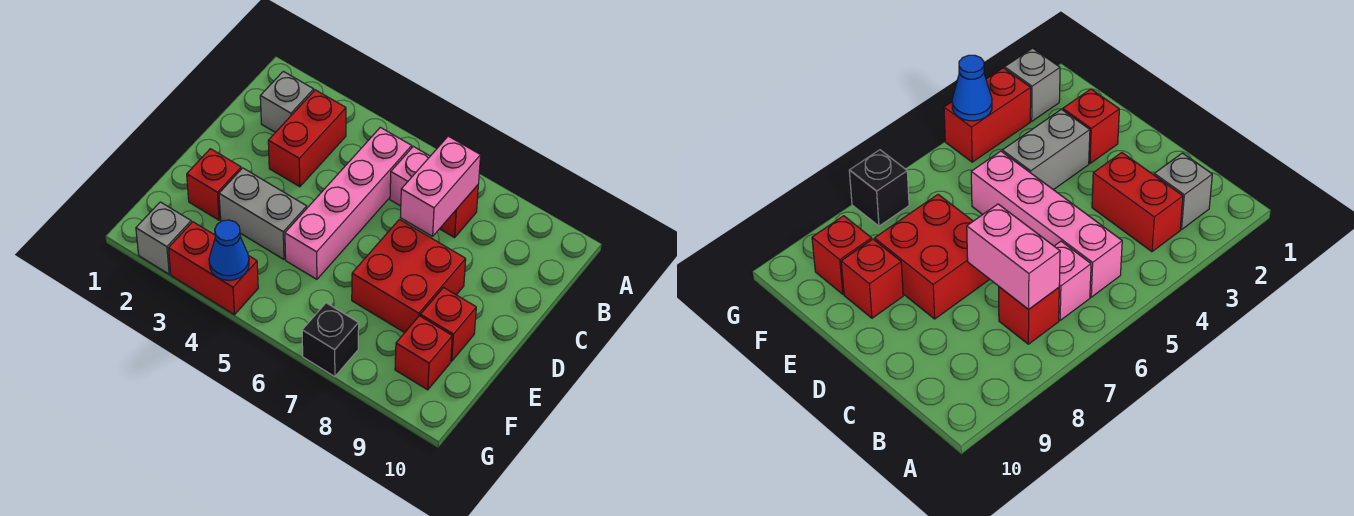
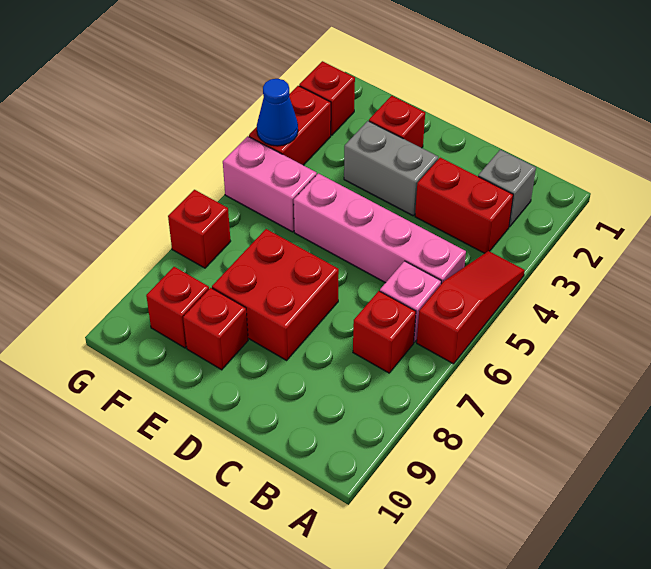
none -> red slope A4:A6 level 1 top 6
pink brick B7:C7 level 2 -> pink brick F5:G5 level 1
grey brick E3:E4 level 1 -> grey brick D3:E3 level 1
grey brick G2 level 1 -> red brick G2 level 1
black brick G7 level 1 -> red brick G7 level 1

